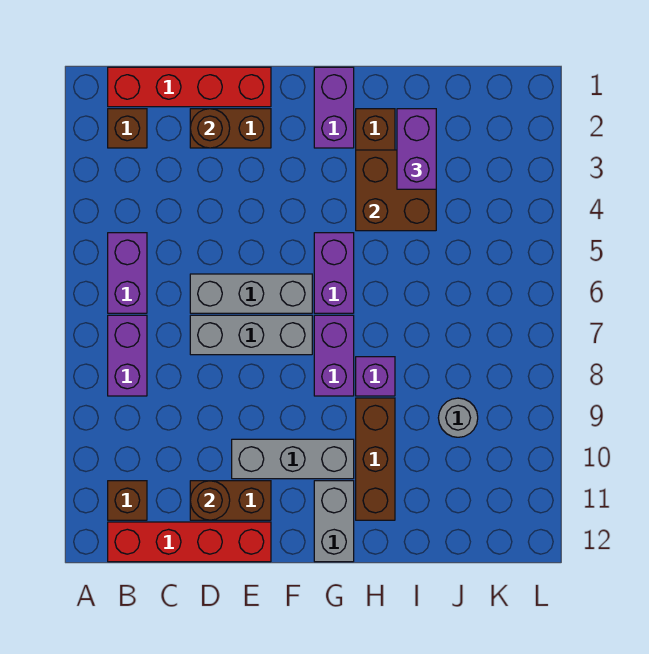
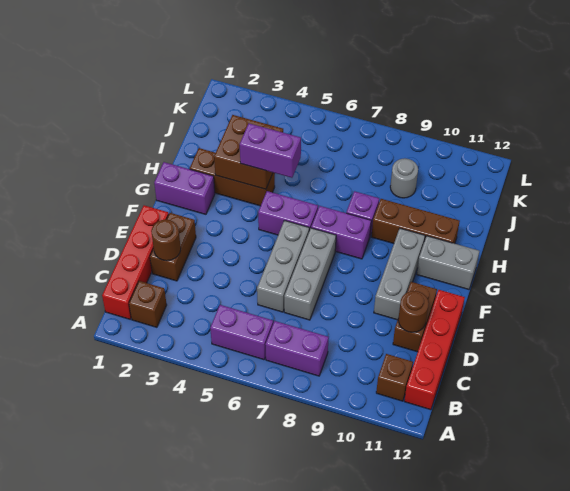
purple brick I2:I3 level 3 -> purple brick H4:H5 level 3

